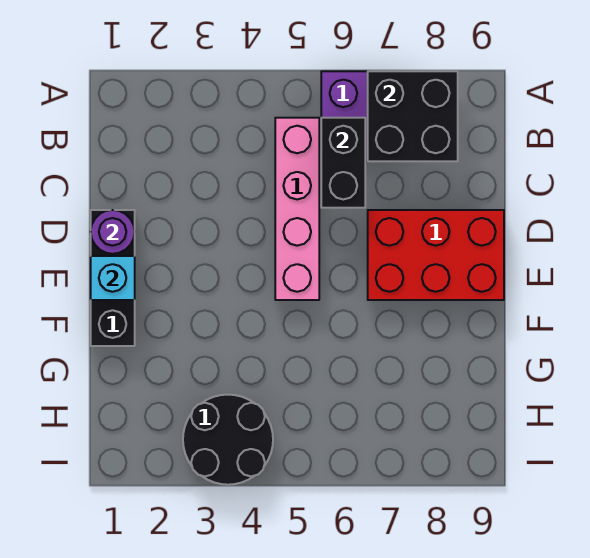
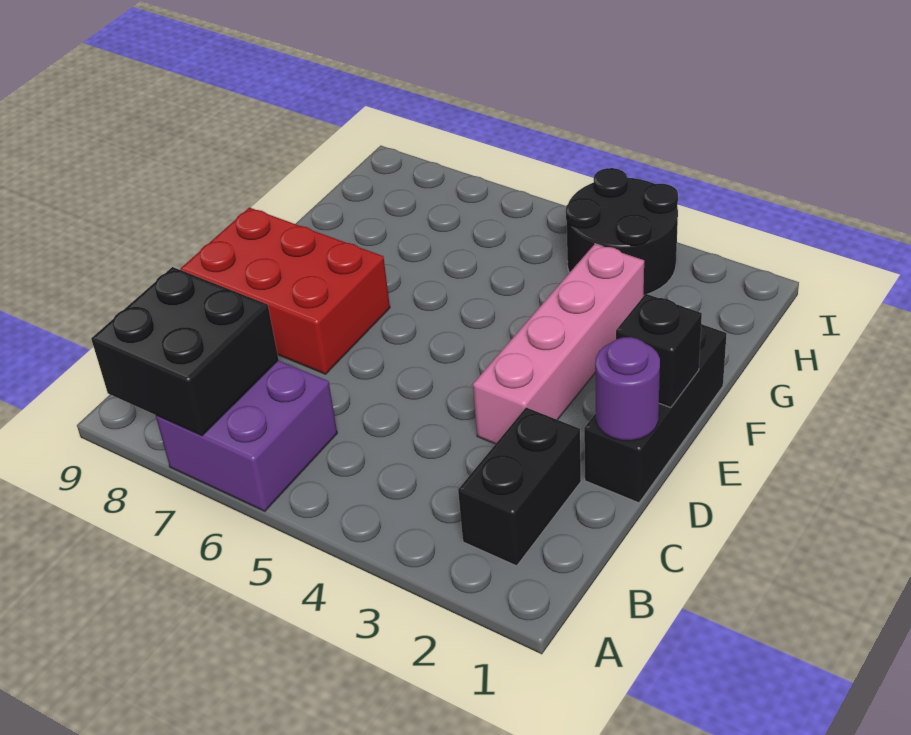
pink brick B5:E5 level 1 -> pink brick D3:G3 level 1
black brick B6:C6 level 2 -> black brick B2:C2 level 1
cyan brick E1 level 2 -> black brick E1 level 2

